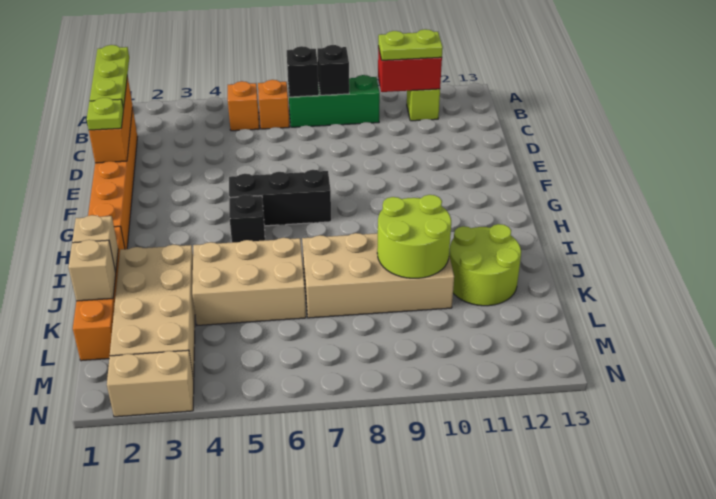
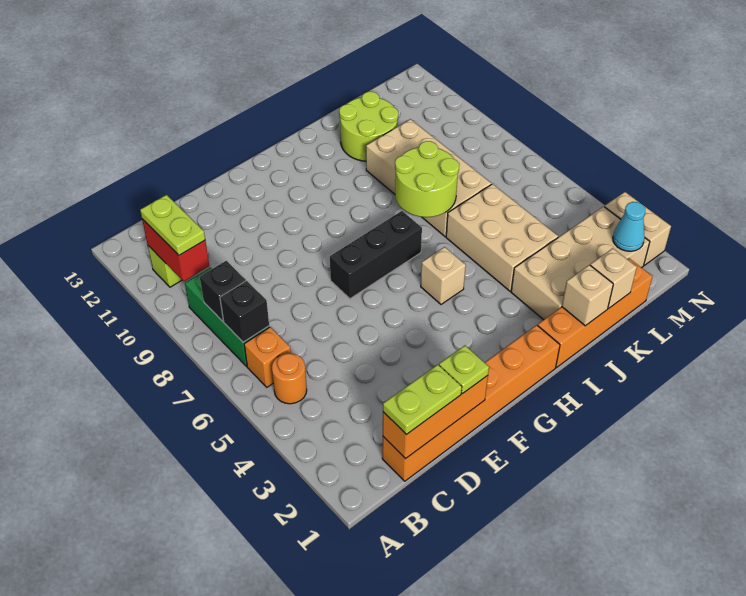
lime plate B1:D1 level 3 -> lime plate C1:D1 level 3
orange brick B5 level 1 -> orange round brick B5 level 1
black brick G5:G7 level 1 -> black brick F7:H7 level 1
black brick H5 level 1 -> tan brick H5 level 1
lime round brick J9:K10 level 2 -> lime round brick I7:J8 level 2
none -> cyan cone M2 level 2

